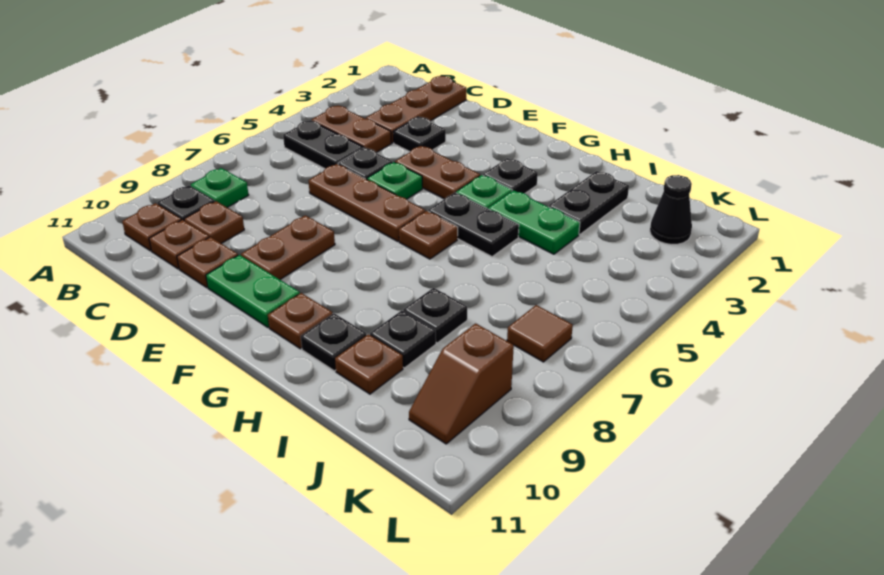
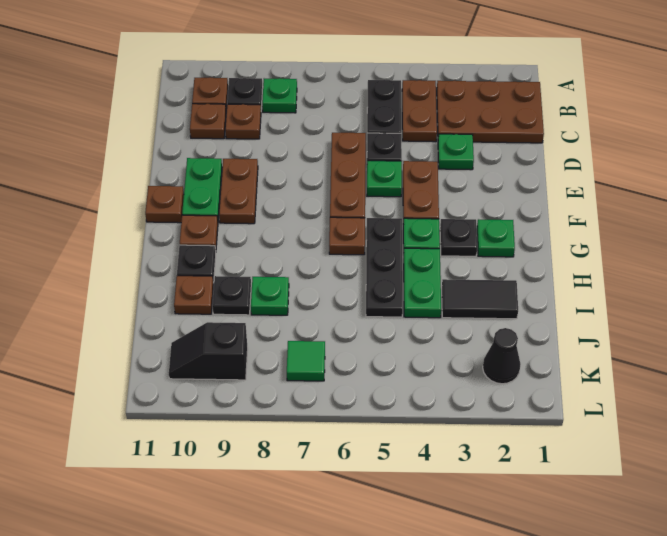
brown plate C1:C3 level 1 -> brown plate B1:C3 level 1
black plate D3 level 1 -> green plate D3 level 1
brown plate D10 level 1 -> brown plate F11 level 1
brown plate E8:E9 level 1 -> brown plate E9:F9 level 1
none -> green plate G2 level 1
black plate G5:H5 level 1 -> black plate G5:I5 level 1
black plate I2:I3 level 1 -> black tile I2:I3 level 1
black plate I8 level 1 -> green plate I8 level 1
brown tile K7 level 1 -> green tile K7 level 1
brown slope K9:K10 level 1 top 9 -> black slope K9:K10 level 1 top 9

